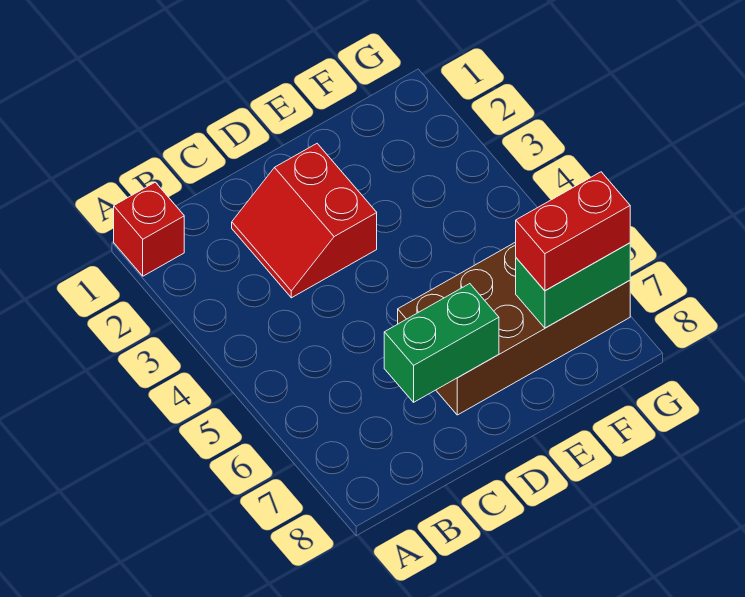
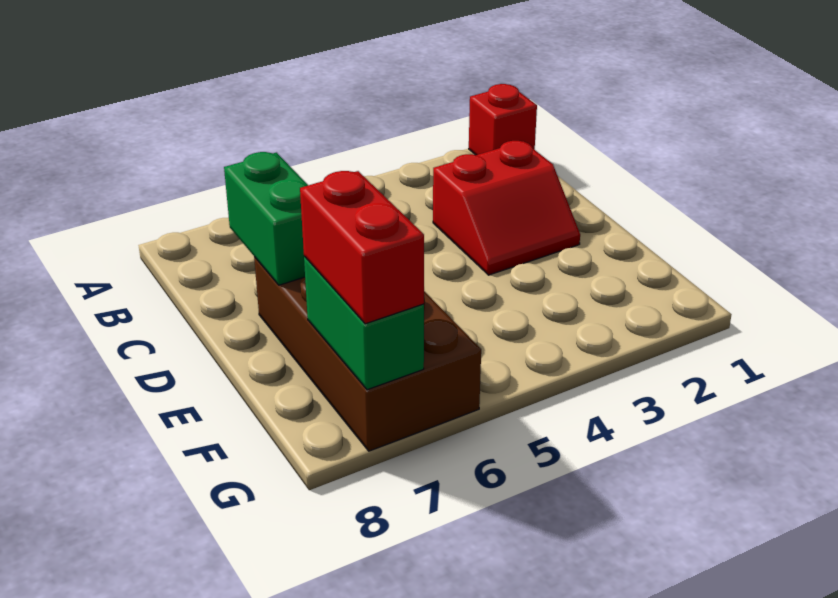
red slope C2:D3 level 1 top D -> red slope C2:D3 level 1 top C

